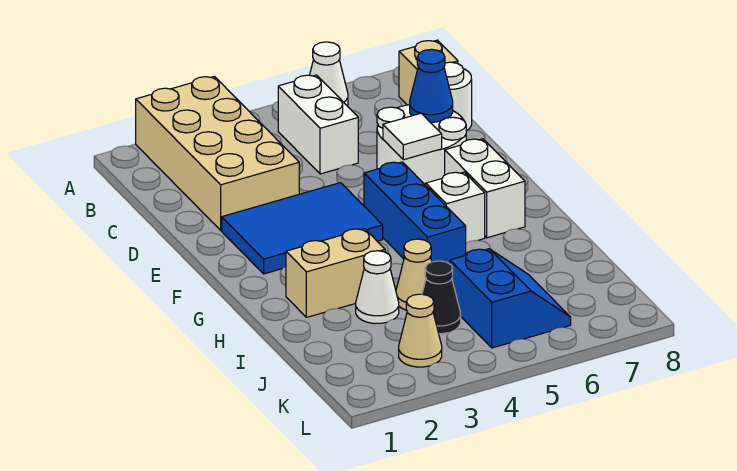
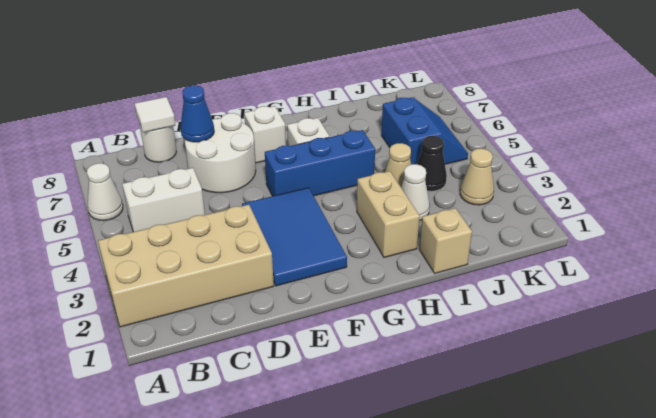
tan brick B8 level 1 -> tan brick I1 level 1
white tile E6 level 2 -> white tile C8 level 2
white brick F7:G7 level 1 -> white brick F7 level 1
blue slope J5:K6 level 1 top 5 -> blue slope J5:K6 level 1 top J

